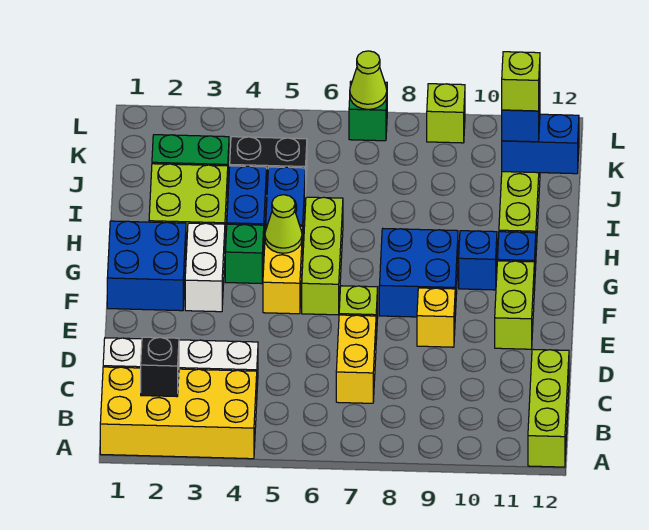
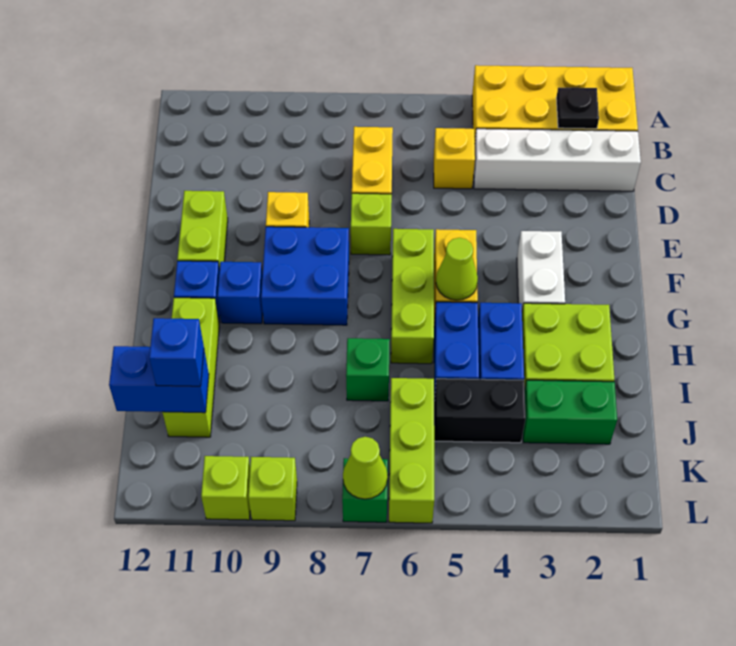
lime brick A12:C12 level 1 -> lime brick J6:L6 level 1
black brick B2 level 2 -> black plate B2 level 2
none -> yellow brick C5 level 1
blue brick F1:G2 level 1 -> none
green brick G4 level 1 -> green brick I7 level 1
lime brick J11 level 4 -> lime brick L10 level 1

